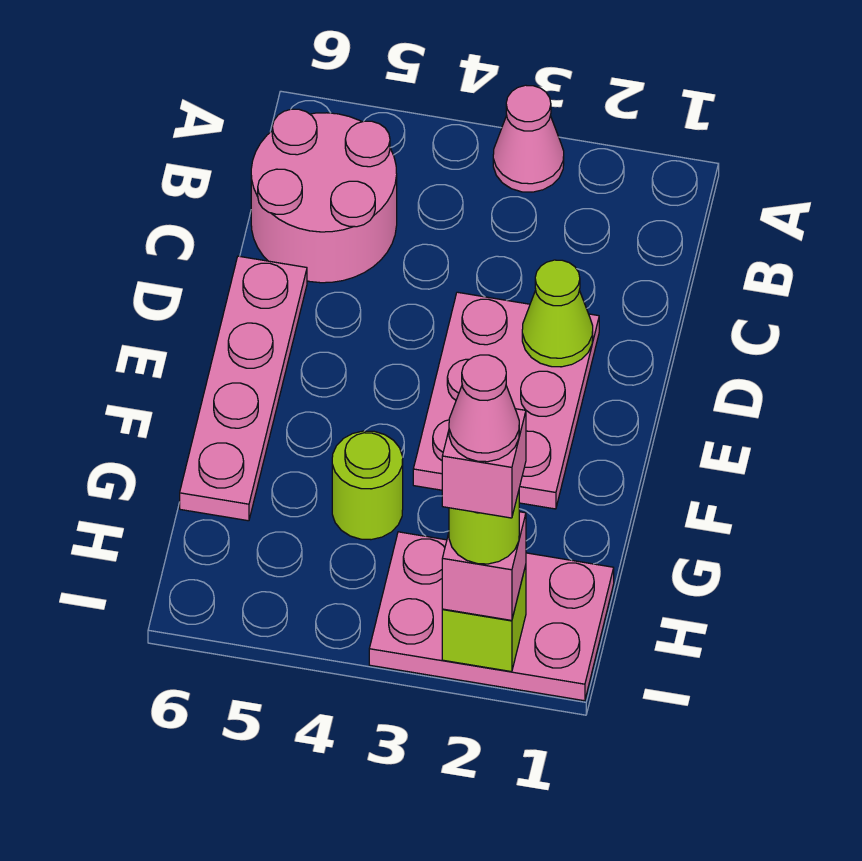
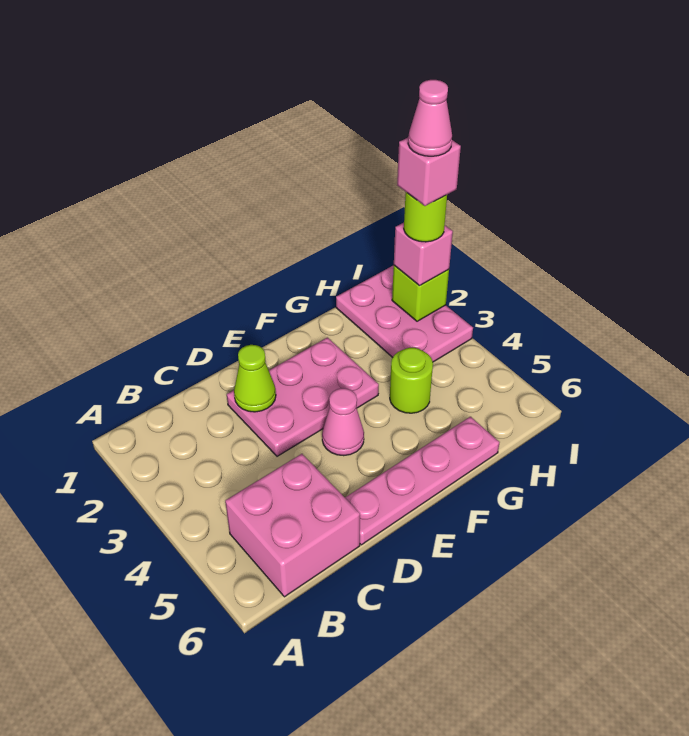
pink cone A3 level 1 -> pink cone E4 level 1
pink round brick B5:C6 level 1 -> pink brick B5:C6 level 1

